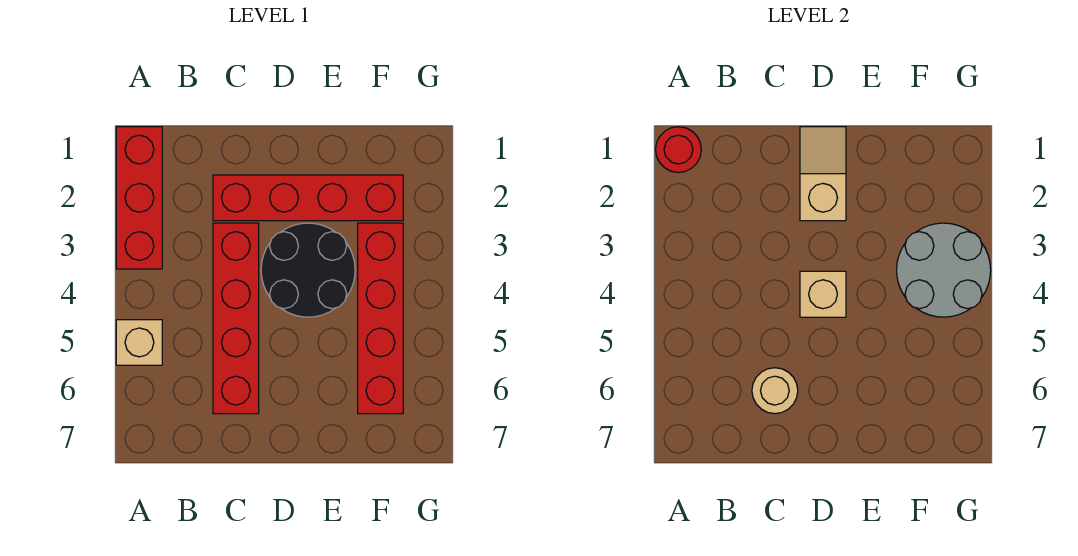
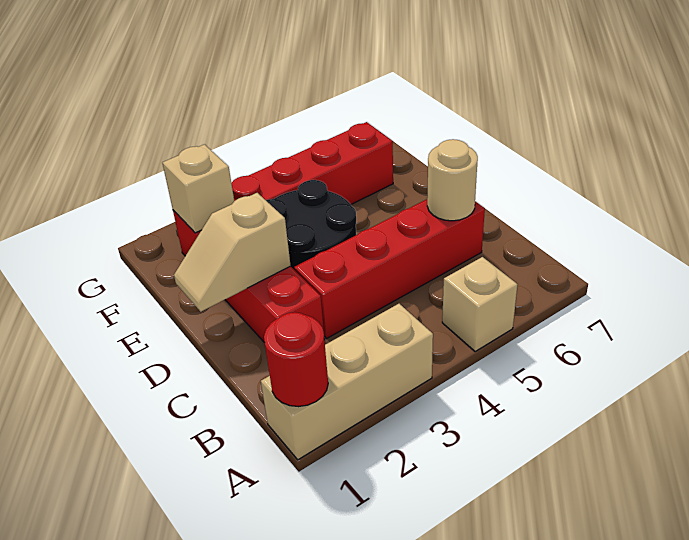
red brick A1:A3 level 1 -> tan brick A1:A3 level 1
tan brick D4 level 2 -> tan brick F2 level 2
grey round brick F3:G4 level 2 -> none

